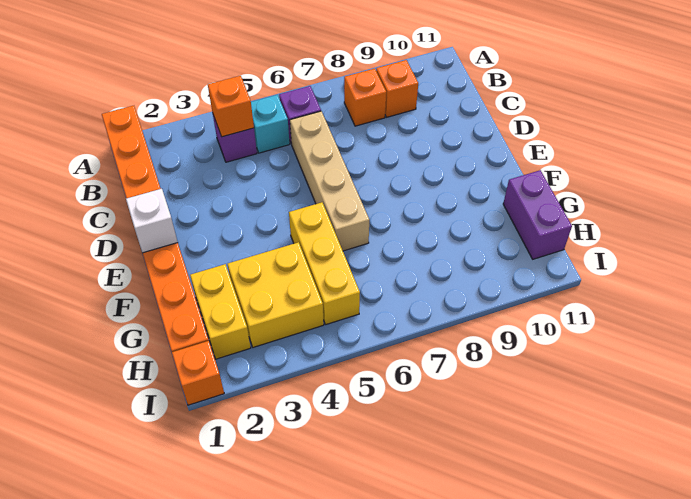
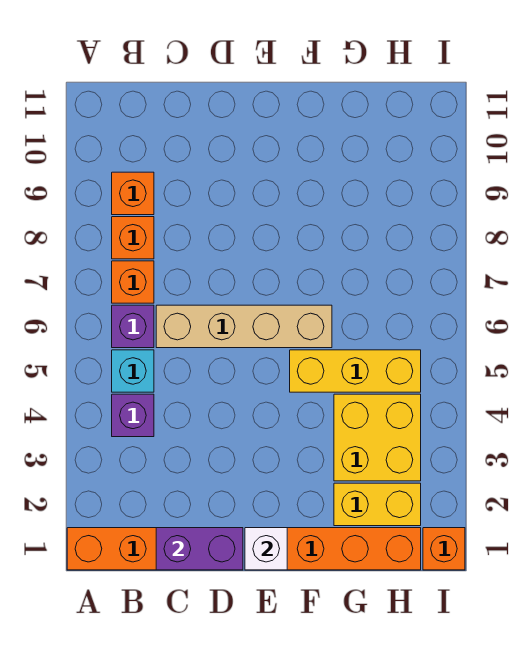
orange brick B4 level 2 -> orange brick B7 level 1
purple brick G11:H11 level 1 -> purple brick C1:D1 level 2

